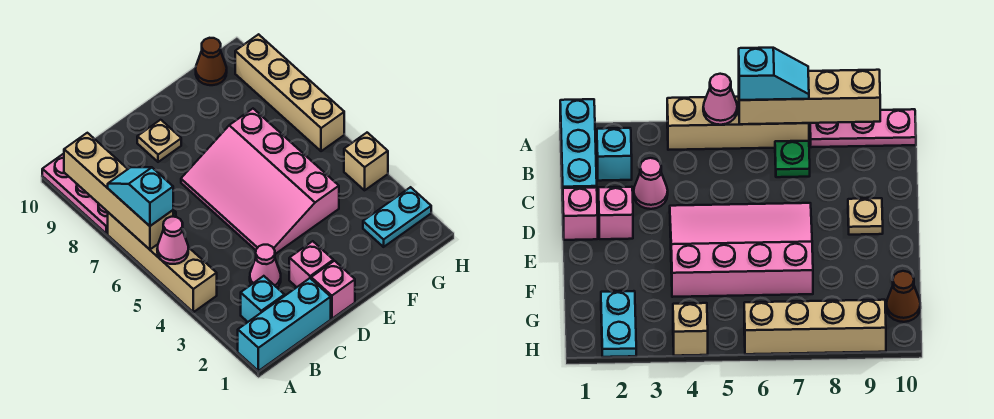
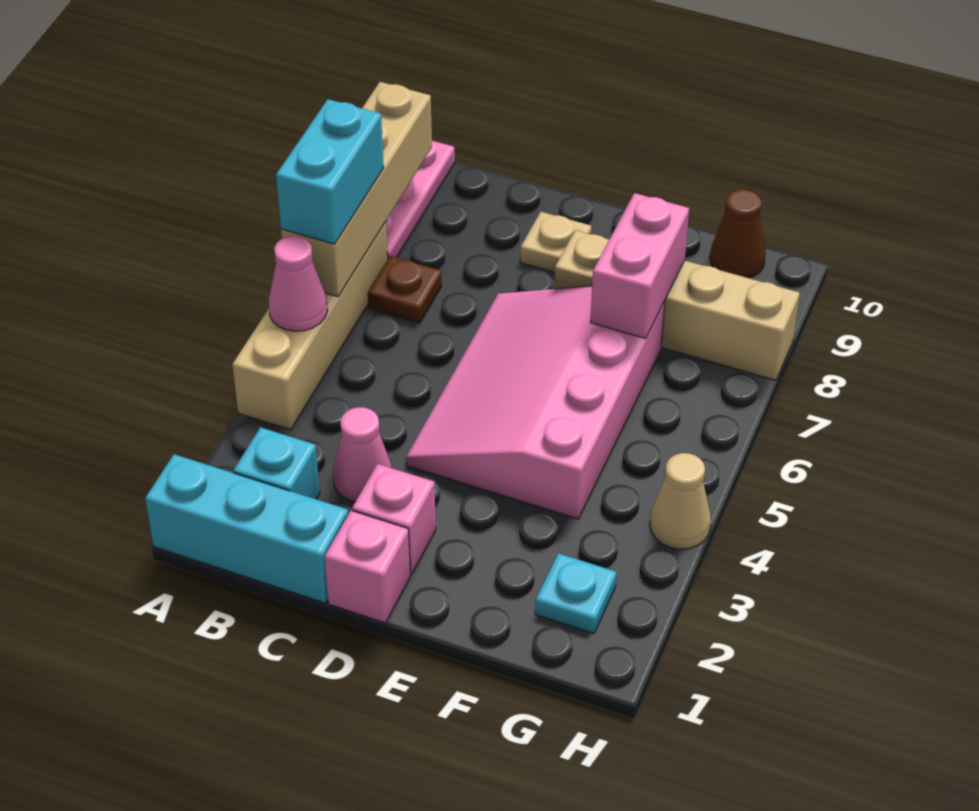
cyan slope A6:A7 level 3 top 6 -> cyan brick A6:A7 level 3
green plate B7 level 1 -> brown plate B7 level 1
none -> pink brick F7:F8 level 2
cyan plate G2:H2 level 1 -> cyan plate G2 level 1
tan brick H4 level 1 -> tan cone H4 level 1
tan brick H6:H9 level 1 -> tan brick E8:H8 level 1

